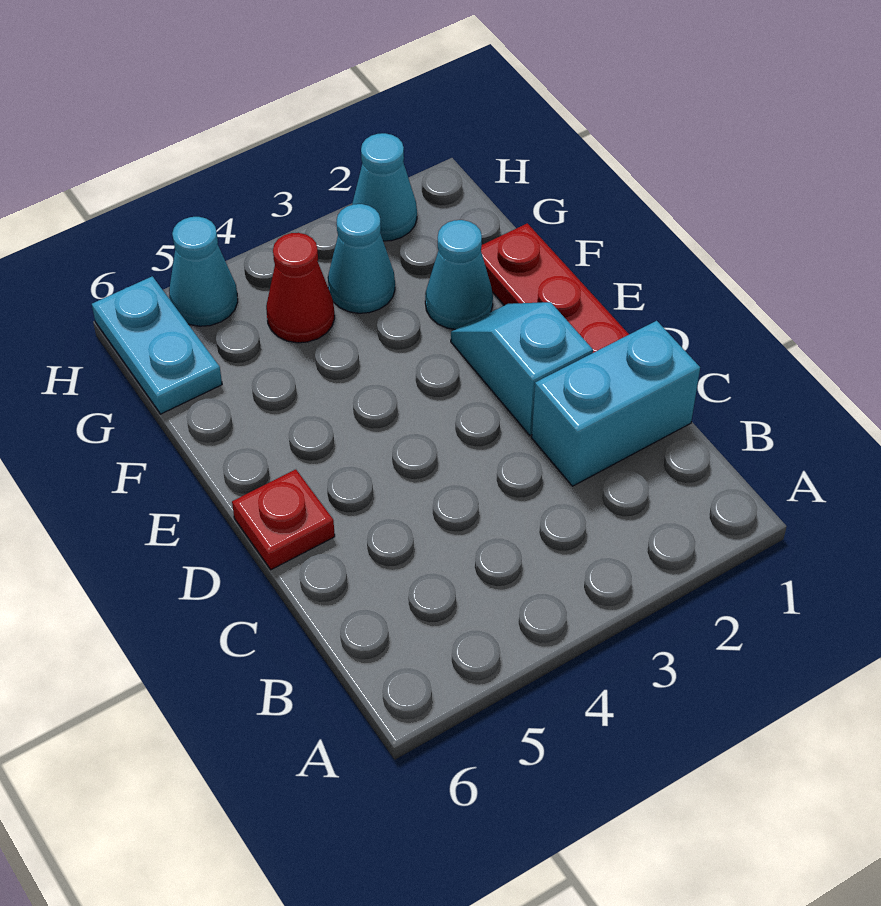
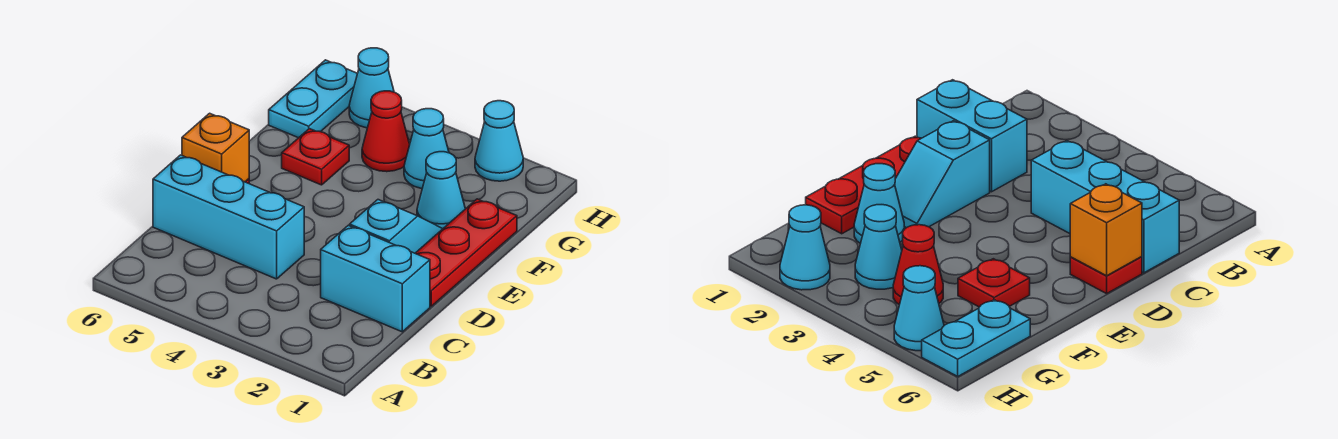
none -> cyan brick C4:C6 level 1
none -> orange brick D6 level 2
none -> red plate F5 level 1

